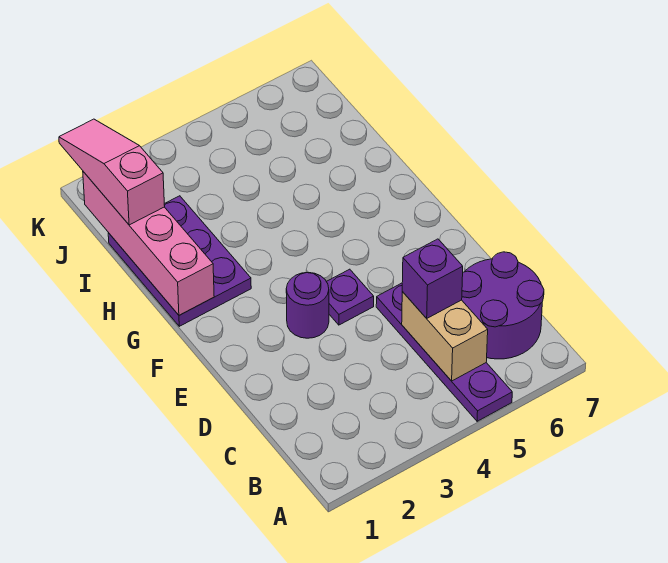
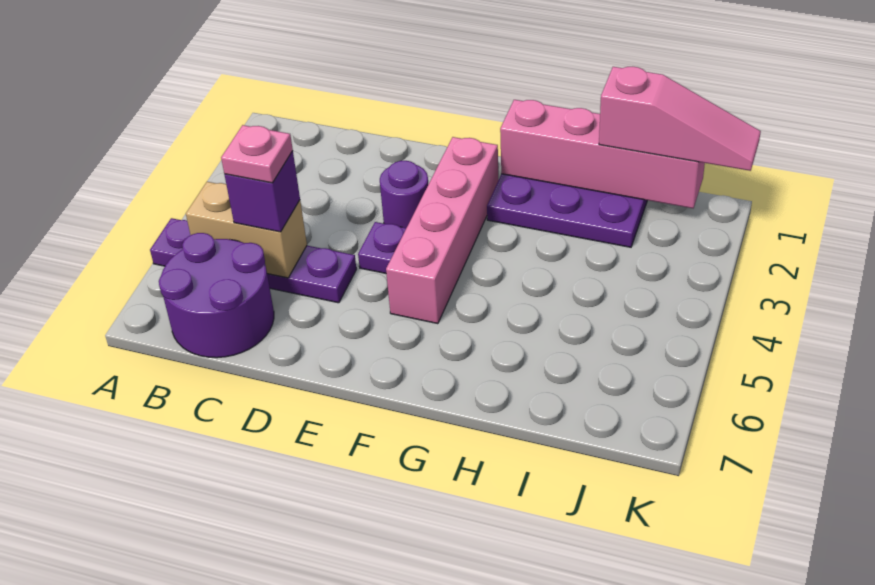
none -> pink plate C5 level 4
none -> pink brick F2:F5 level 1

